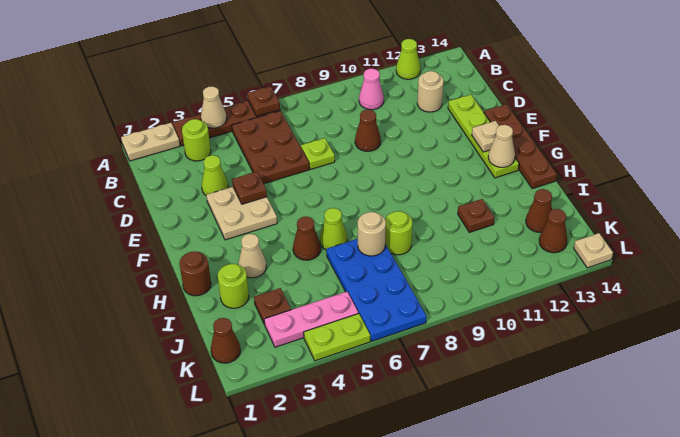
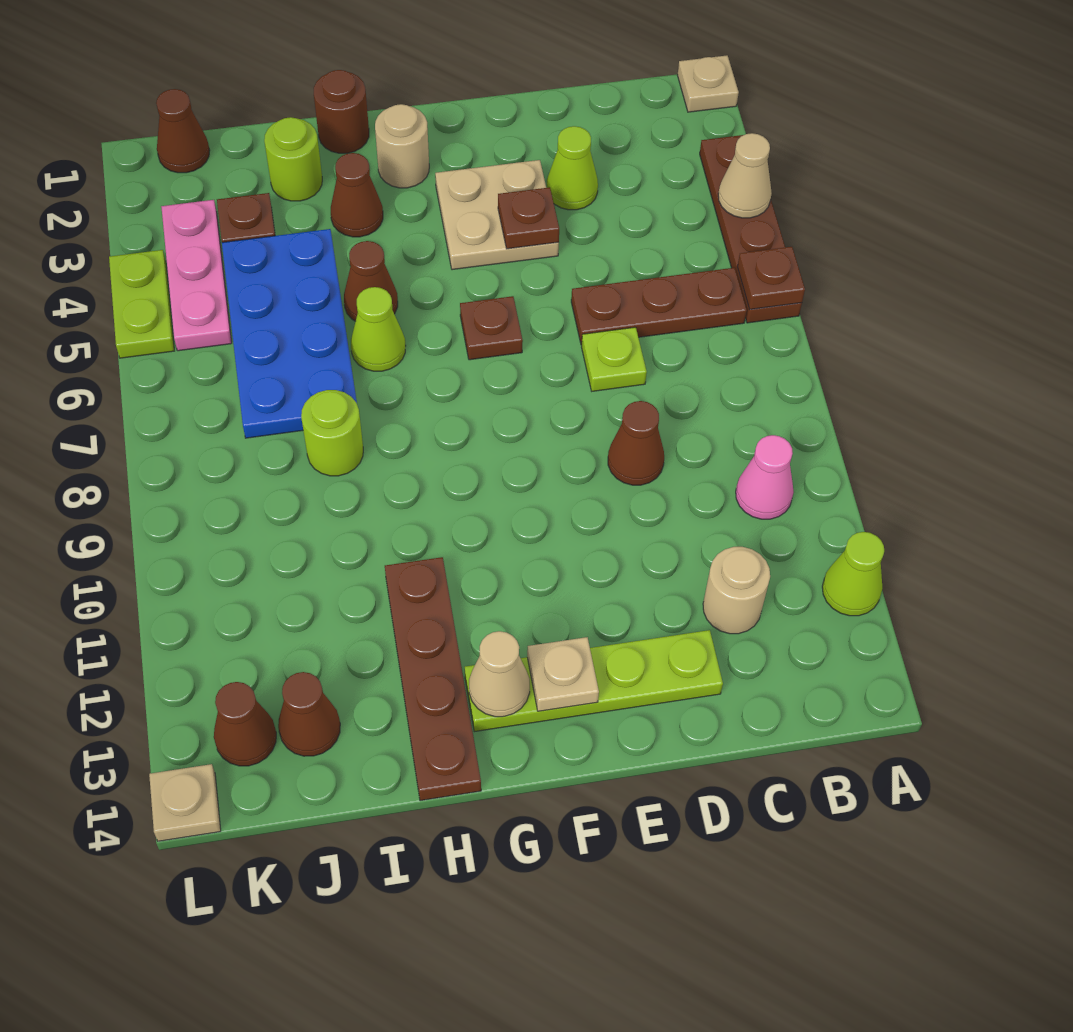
tan plate A1:A2 level 1 -> tan plate A1 level 1
lime round brick B3 level 1 -> none
brown plate B5:D6 level 1 -> brown plate B6:D6 level 1
brown plate E14:H14 level 1 -> brown plate H11:H14 level 1
tan cone H3 level 1 -> brown cone H3 level 1
blue plate I6:L7 level 1 -> blue plate I4:J7 level 1
tan round brick I7 level 2 -> tan round brick G2 level 1
brown plate I11 level 1 -> brown plate F6 level 1

